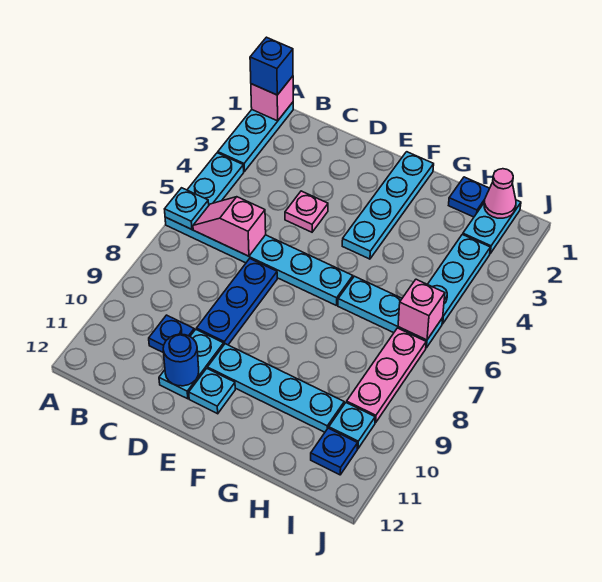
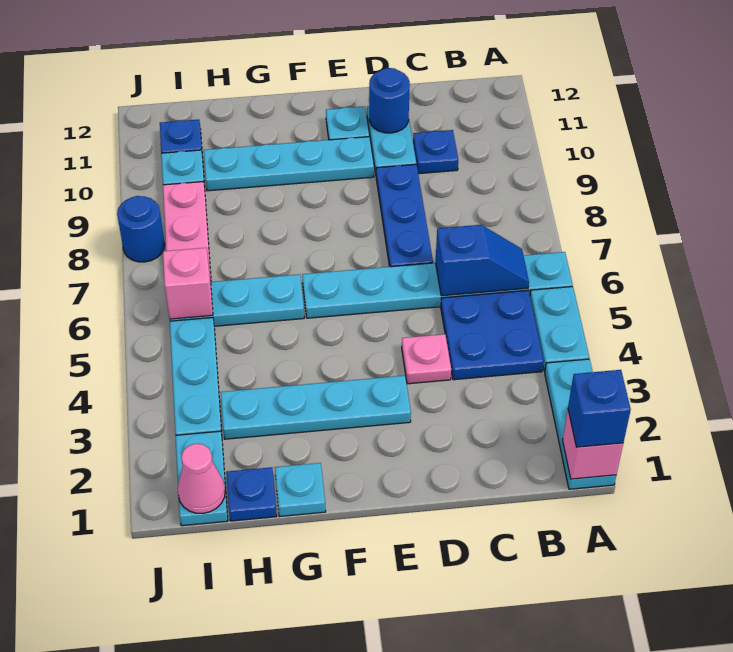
cyan plate A6 level 2 -> cyan plate G1 level 1
none -> blue plate B4:C5 level 1
pink slope B6:C6 level 2 top C -> blue slope B6:C6 level 2 top C
cyan plate F1:F4 level 1 -> cyan plate E3:H3 level 1
none -> blue round brick J8 level 1

